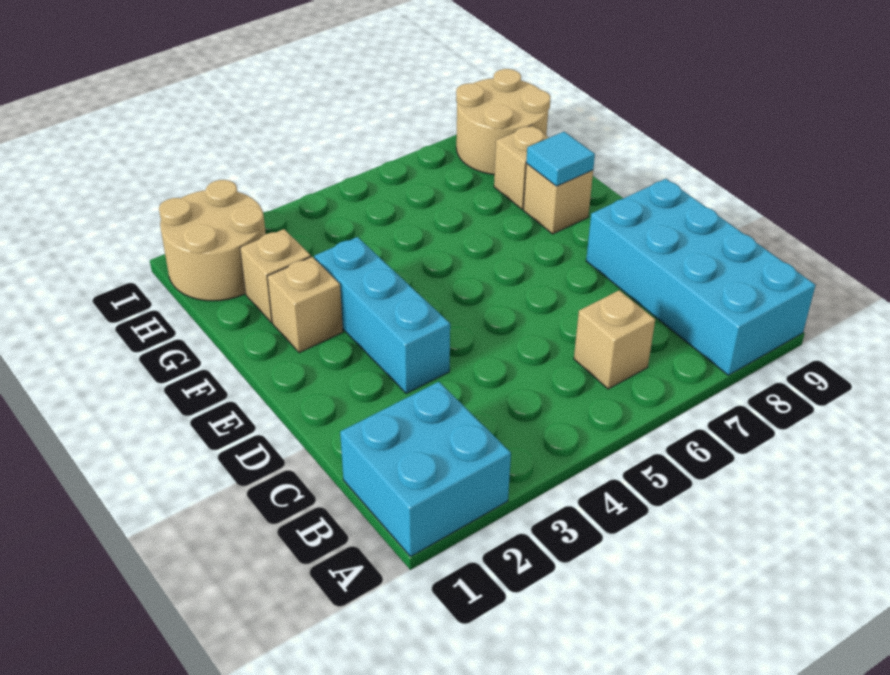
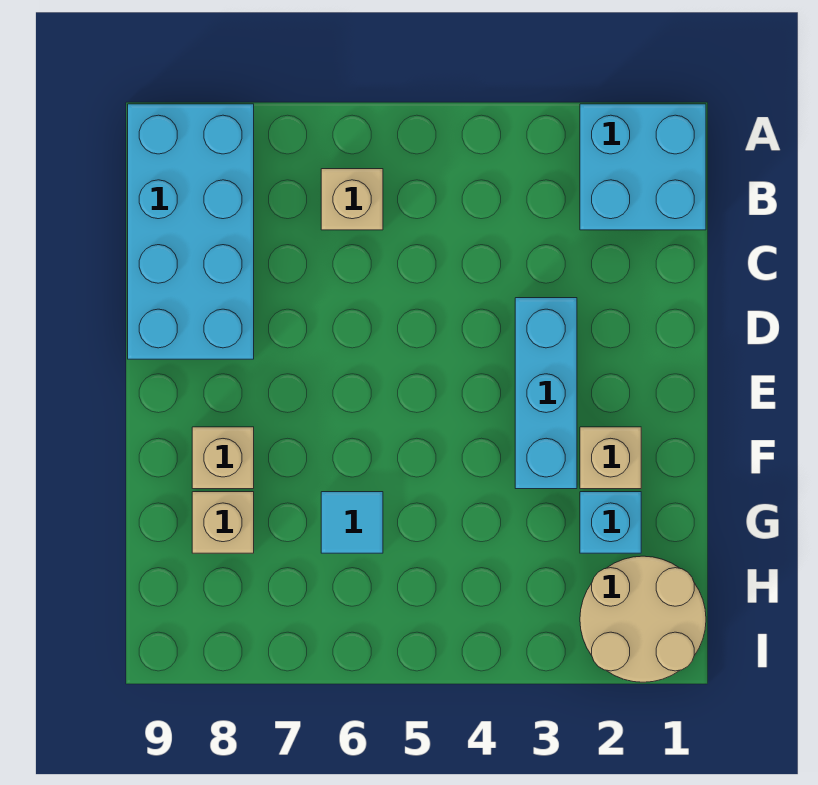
cyan tile F8 level 2 -> cyan tile G6 level 1
tan brick G2 level 1 -> cyan brick G2 level 1
tan round brick H8:I9 level 1 -> none

